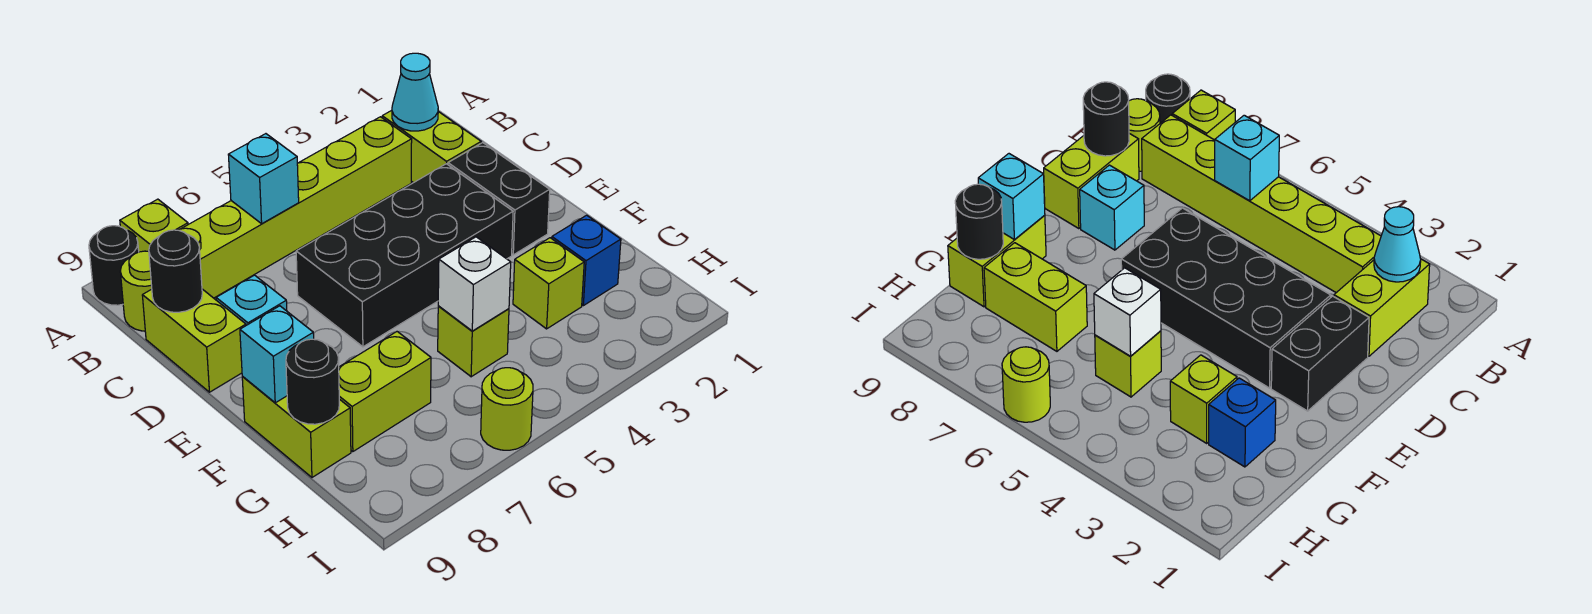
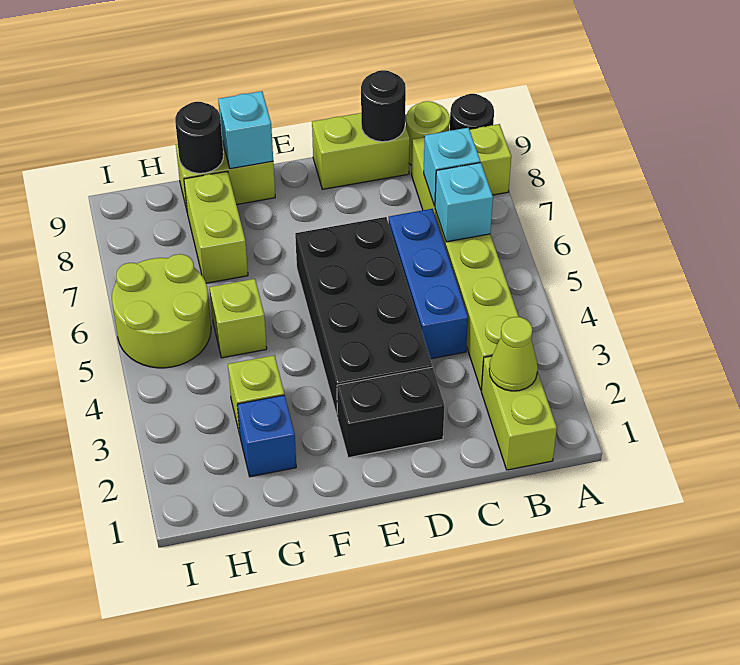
lime brick B2:C2 level 1 -> lime brick B1:B2 level 1
cyan cone B2 level 2 -> lime cone B2 level 2
none -> blue brick C4:C6 level 1
cyan brick D8 level 1 -> cyan brick B7 level 2
white brick G5 level 2 -> none
lime round brick I6 level 1 -> lime round brick H5:I6 level 1

